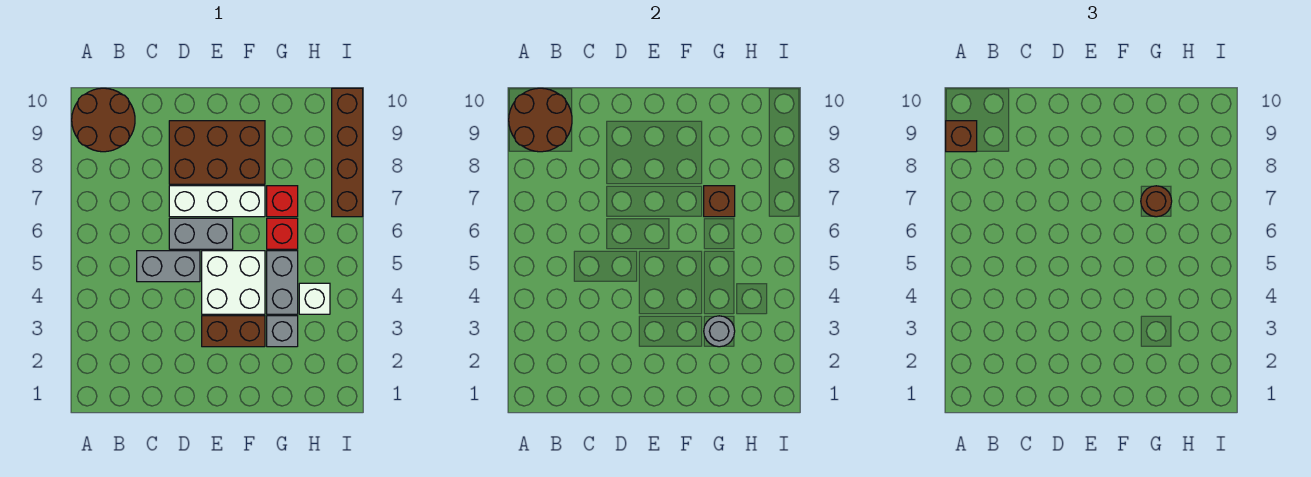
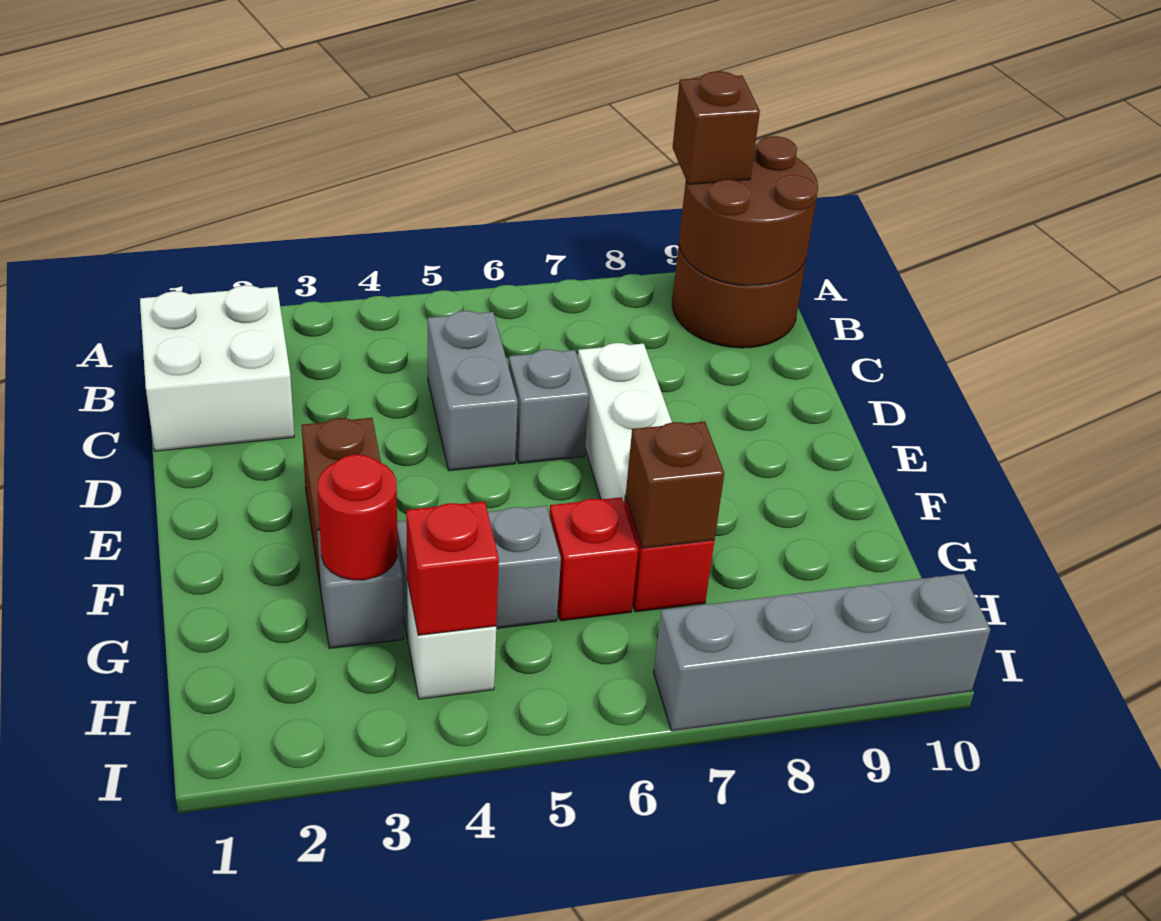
grey brick D6:E6 level 1 -> grey brick D6 level 1
brown brick D8:F9 level 1 -> none
white brick E4:F5 level 1 -> white brick B1:C2 level 1
grey round brick G3 level 2 -> red round brick G3 level 2
brown round brick G7 level 3 -> none
none -> red brick H4 level 2
brown brick I7:I10 level 1 -> grey brick I7:I10 level 1

